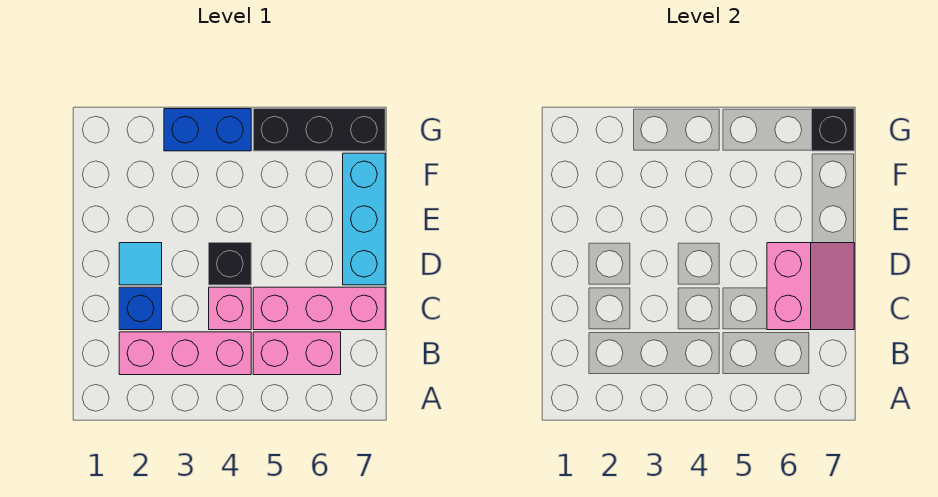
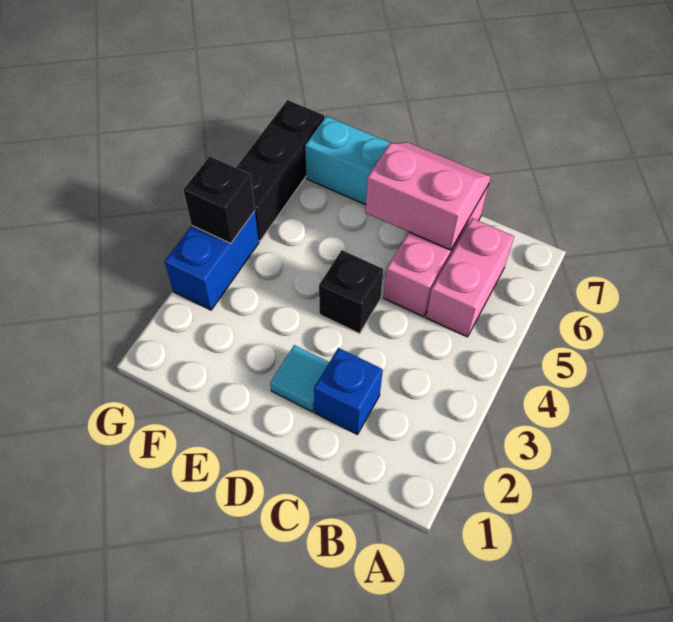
pink brick B2:B4 level 1 -> none
pink brick C4 level 1 -> none
black brick G7 level 2 -> black brick G4 level 2

